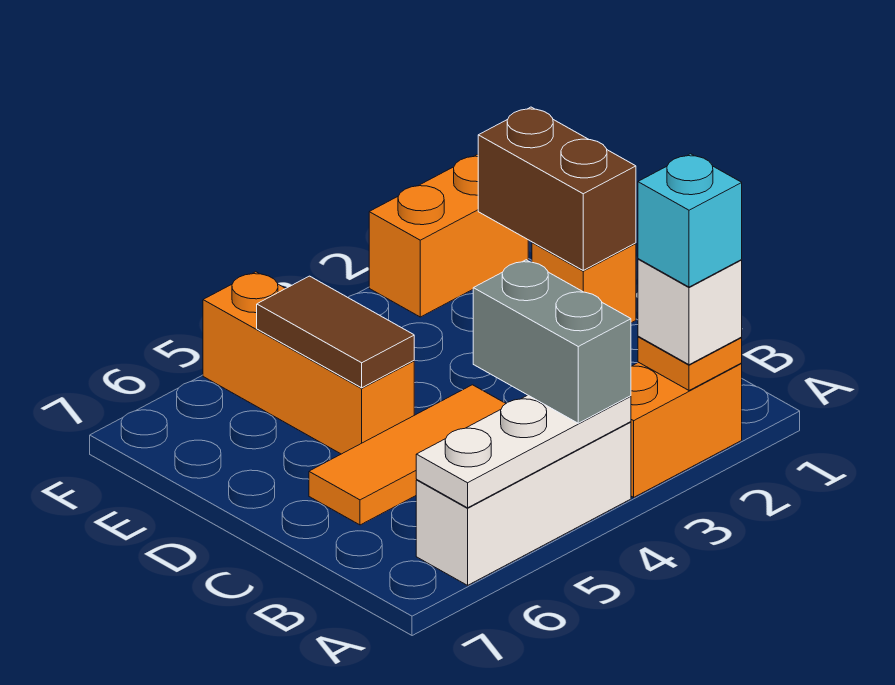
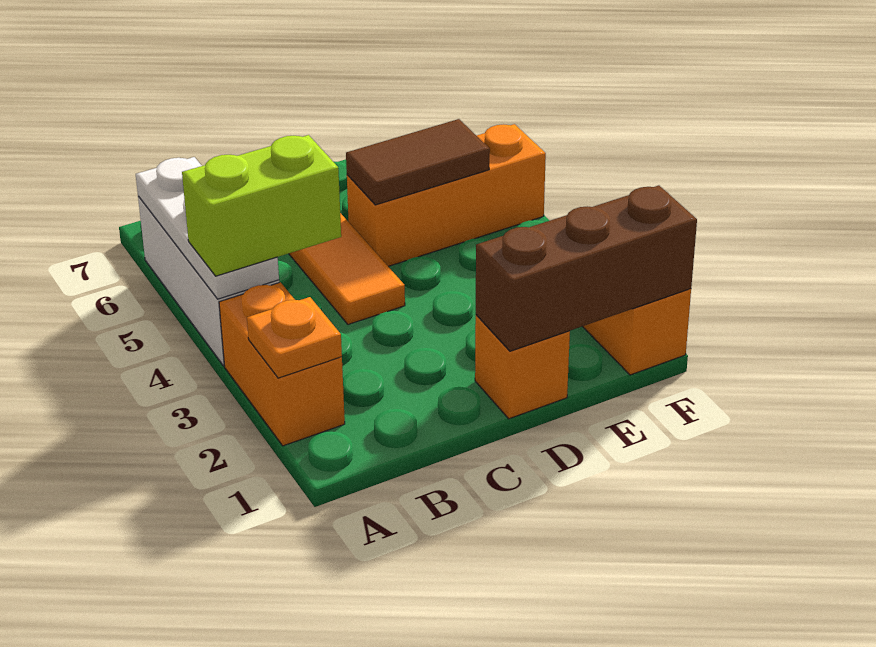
white brick A2 level 3 -> none
cyan brick A2 level 4 -> none
grey brick A4:B4 level 3 -> lime brick A4:B4 level 3
brown brick D1:E1 level 2 -> brown brick D1:F1 level 2

